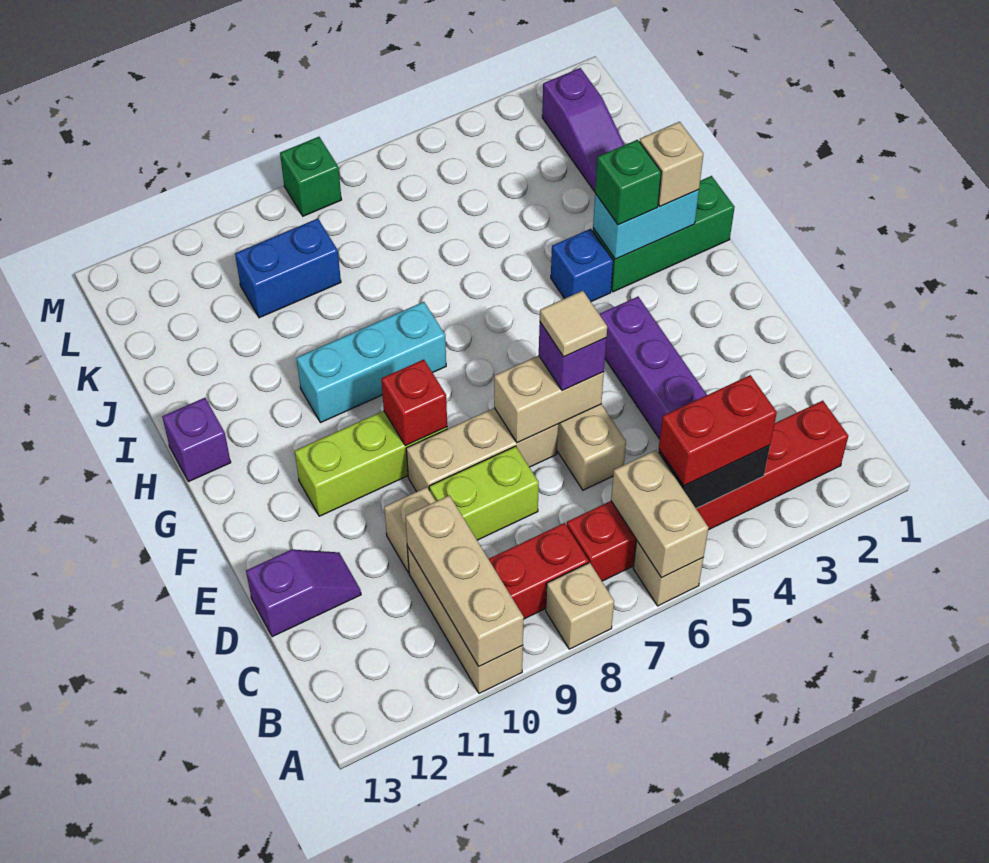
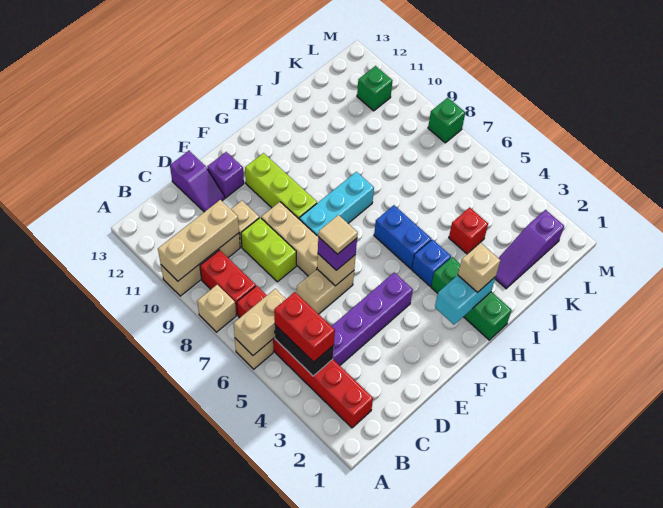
tan brick E6:E7 level 2 -> tan brick E6 level 2
red brick F9 level 2 -> red brick J4 level 1
cyan brick H2:H3 level 2 -> cyan brick G2:H2 level 2
green brick H3 level 3 -> green brick L11 level 1
cyan brick H8:H10 level 1 -> cyan brick F8:H8 level 1
purple brick H13 level 1 -> purple brick E12 level 1
blue brick K9:K10 level 1 -> blue brick H5:H6 level 1

